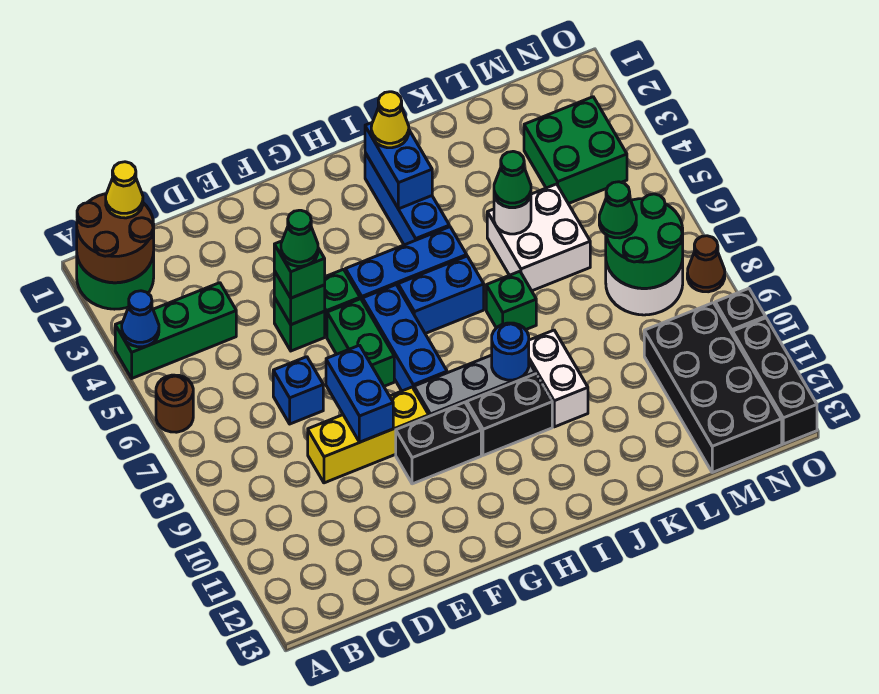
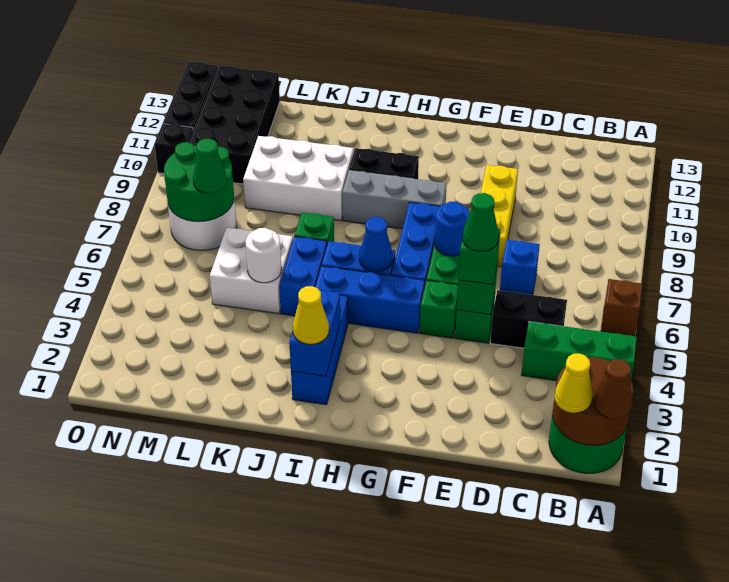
blue cone A4 level 2 -> blue cone H6 level 2
brown round brick A6 level 1 -> brown brick A6 level 1
yellow brick D9:F9 level 1 -> yellow brick E8:E10 level 1
blue brick E8:E9 level 2 -> blue brick J5:J6 level 1
black brick F10:G10 level 1 -> black brick C5:D5 level 1
blue round brick I9 level 2 -> blue round brick F7 level 2
white brick J9:J10 level 1 -> white brick J9:L10 level 1
green cone K5 level 3 -> none
green brick M3:N4 level 1 -> none
brown cone O8 level 1 -> brown cone A1 level 3

